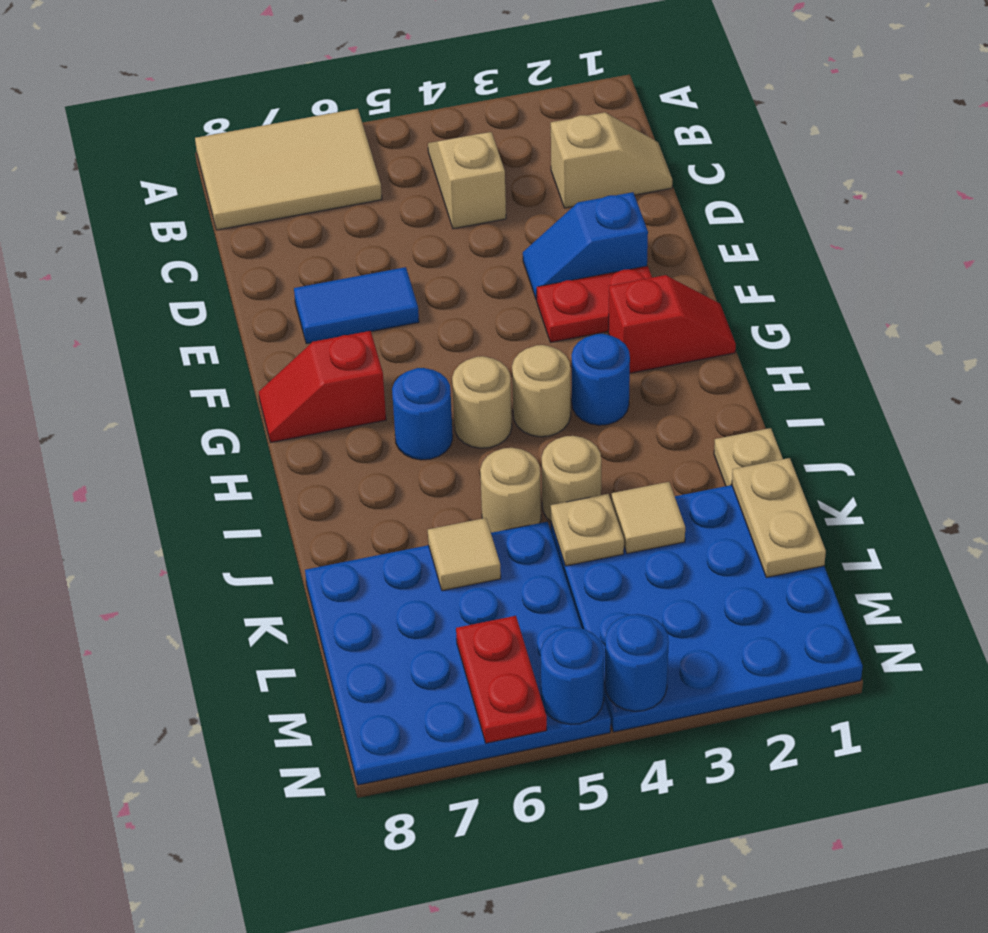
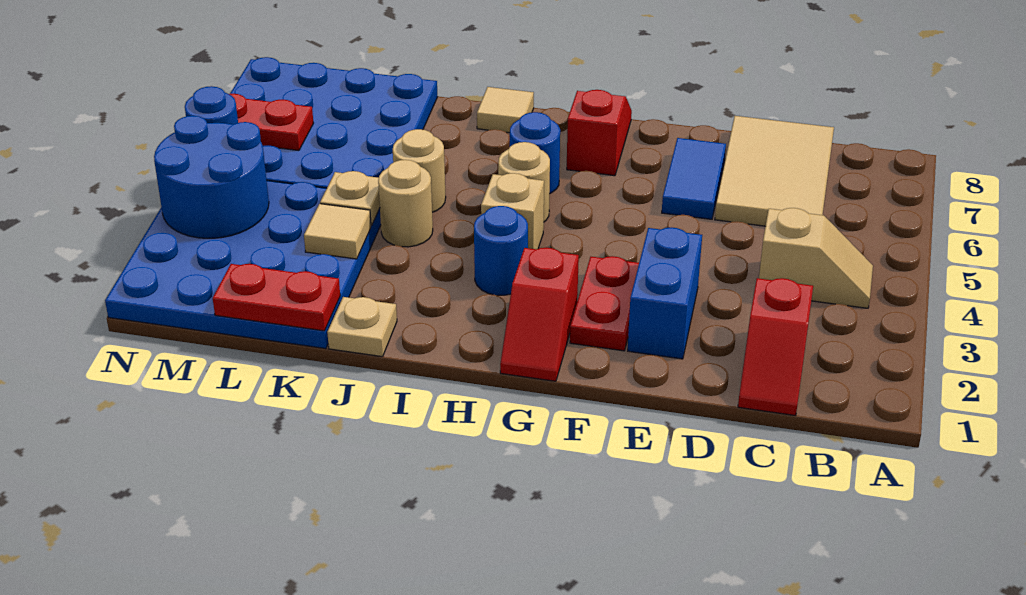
tan tile A6:B8 level 1 -> tan tile C6:D8 level 1
tan slope C1:C2 level 1 top 2 -> red slope C1:C2 level 1 top 2
blue slope E2:E3 level 1 top 2 -> blue brick E2:E3 level 1
tan round brick H4 level 1 -> tan brick H4 level 1
tan plate K1:L1 level 2 -> red plate K1:L1 level 2
tan tile K6 level 2 -> tan tile I8 level 1
blue round brick N4 level 2 -> blue round brick M3:N4 level 2

